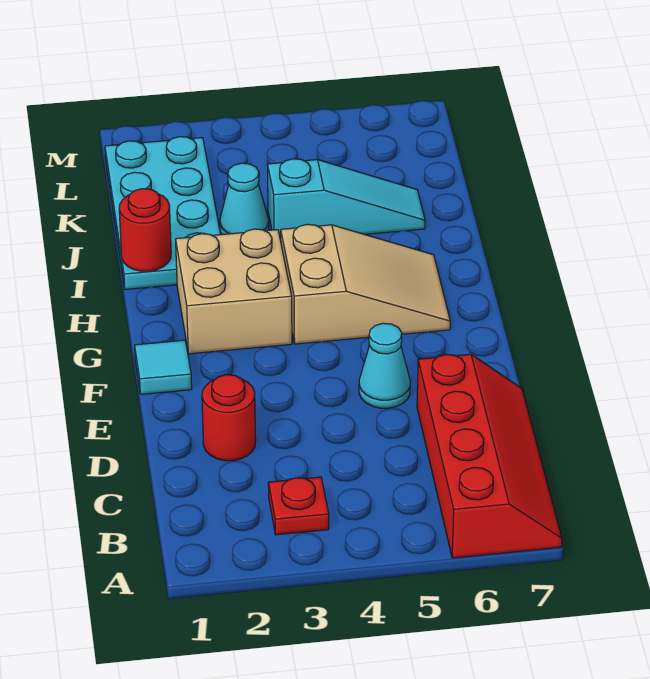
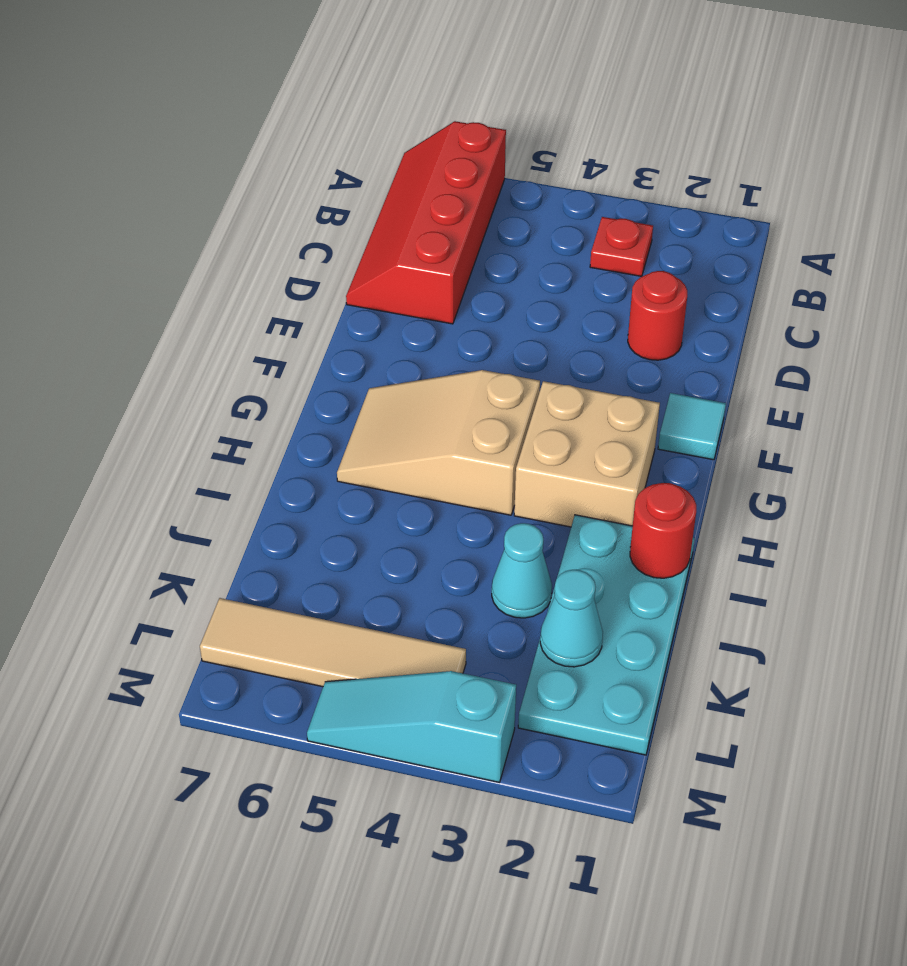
cyan cone E5 level 1 -> cyan cone K2 level 2
cyan slope J4:J6 level 1 top 4 -> cyan slope M3:M5 level 1 top 3
none -> tan tile L4:L7 level 1

